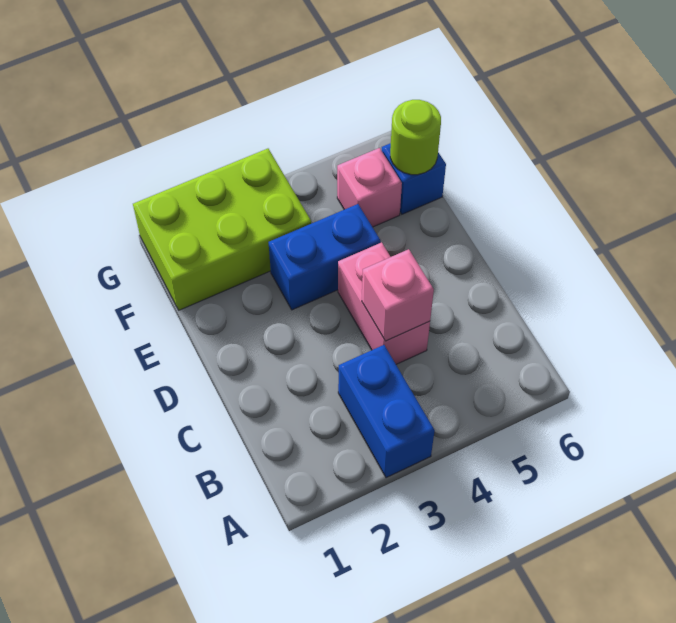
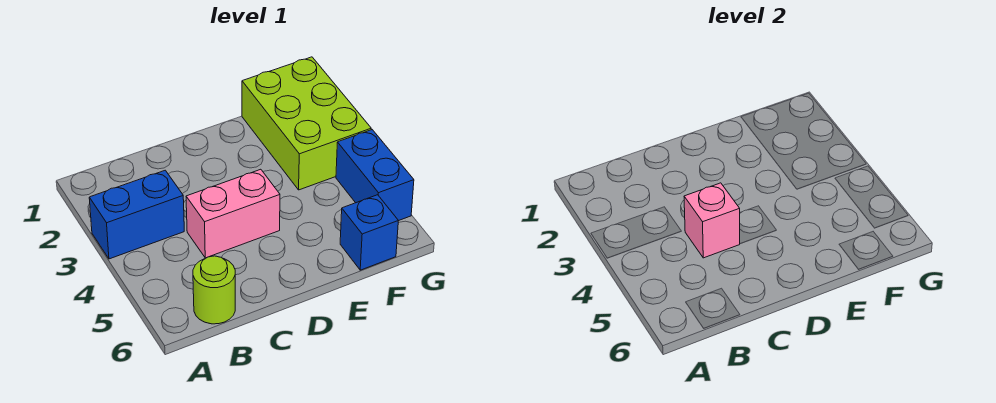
blue brick E3:E4 level 1 -> blue brick G4:G5 level 1
pink brick F5 level 1 -> none
lime round brick F6 level 2 -> lime round brick B6 level 1

